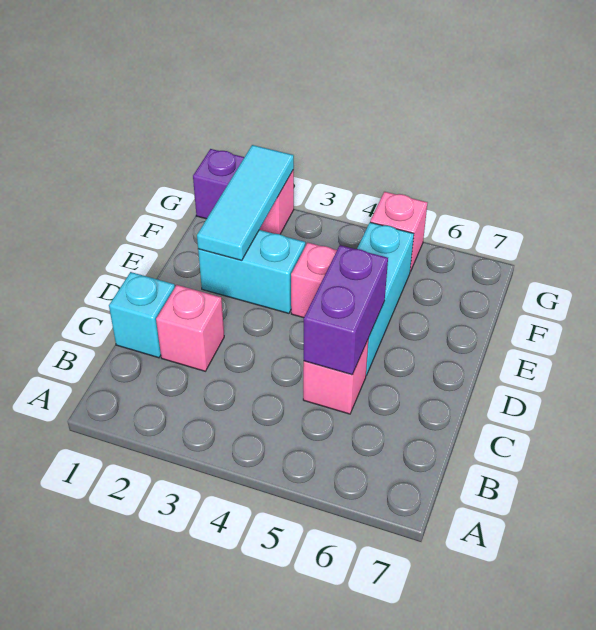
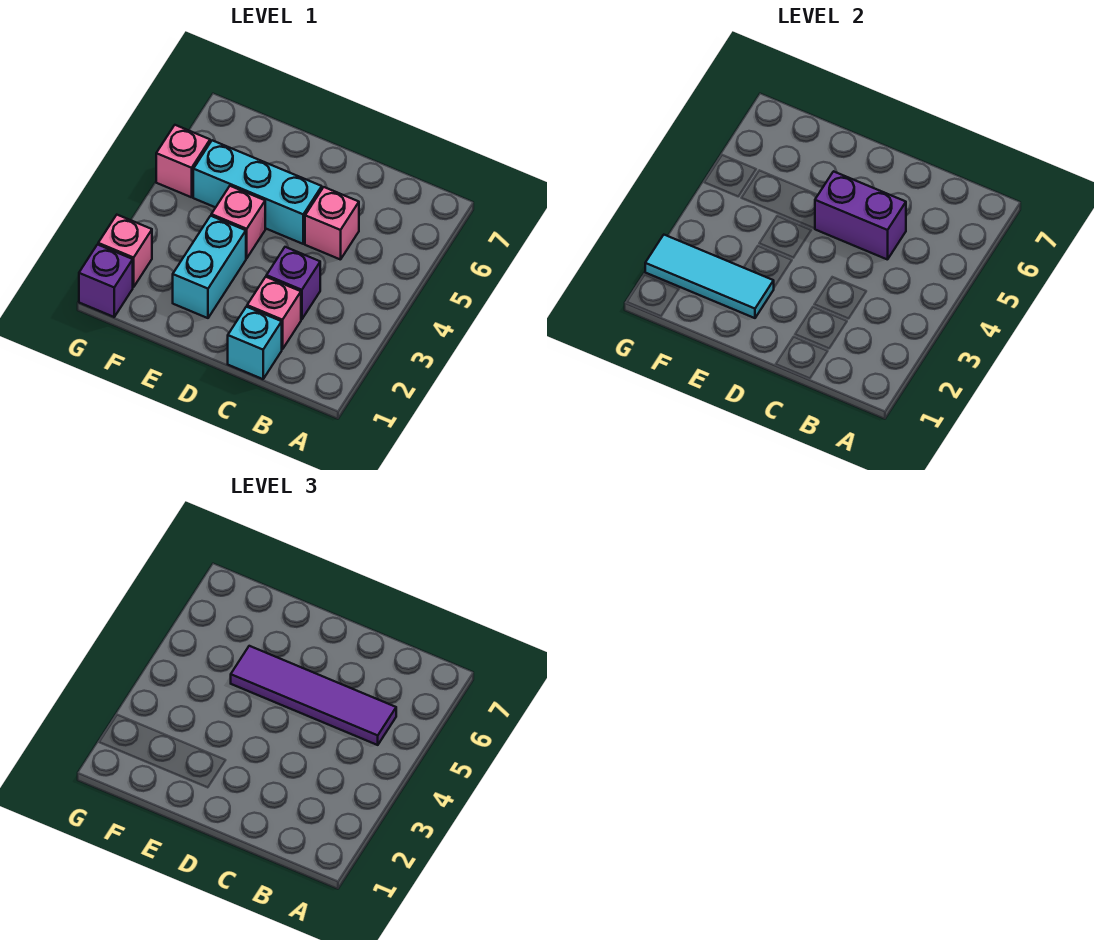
none -> purple tile B5:E5 level 3
none -> purple brick C3 level 1

